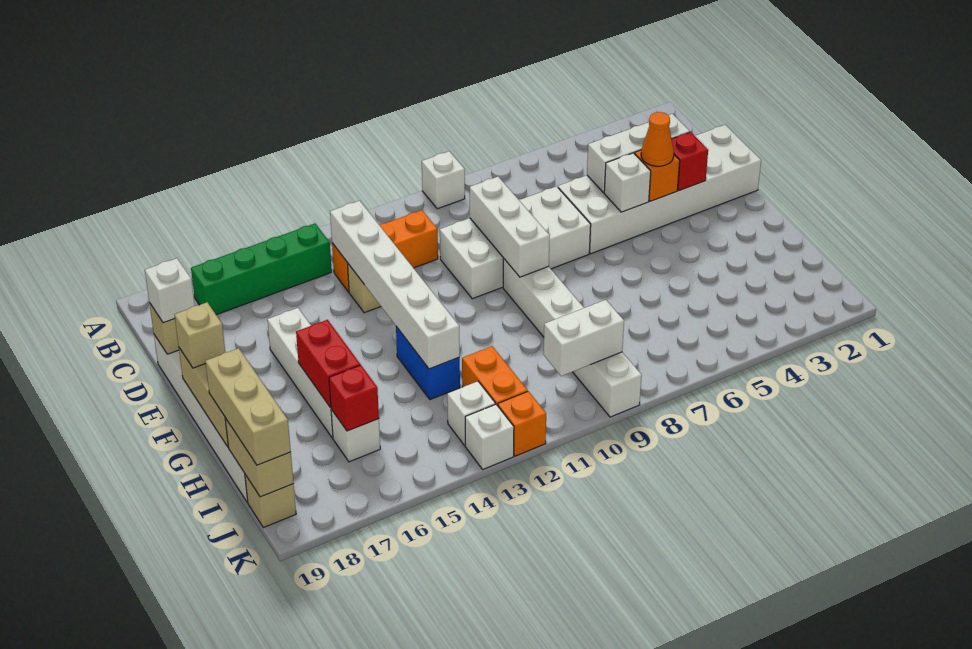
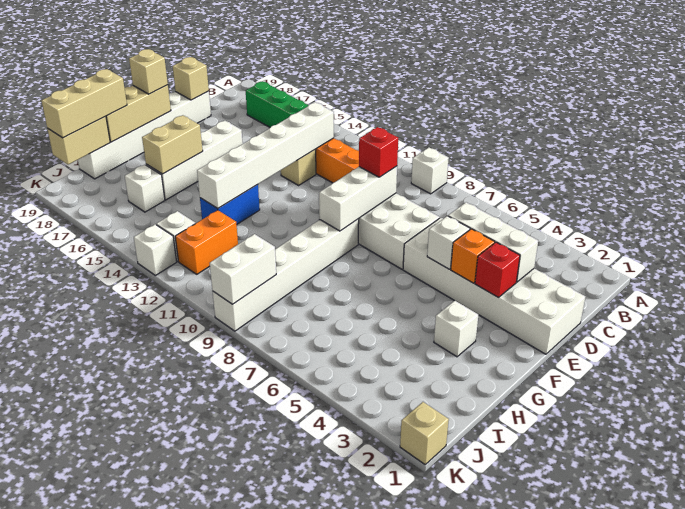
white brick D19 level 3 -> white brick G3 level 1
orange cone E4 level 3 -> none
red brick G16:H16 level 2 -> tan brick G16:H16 level 2
red brick I16 level 2 -> red brick D9 level 3
white brick J9:J10 level 2 -> white brick J9:K9 level 2
tan brick J19 level 1 -> tan brick K1 level 1
orange brick K12 level 1 -> none

